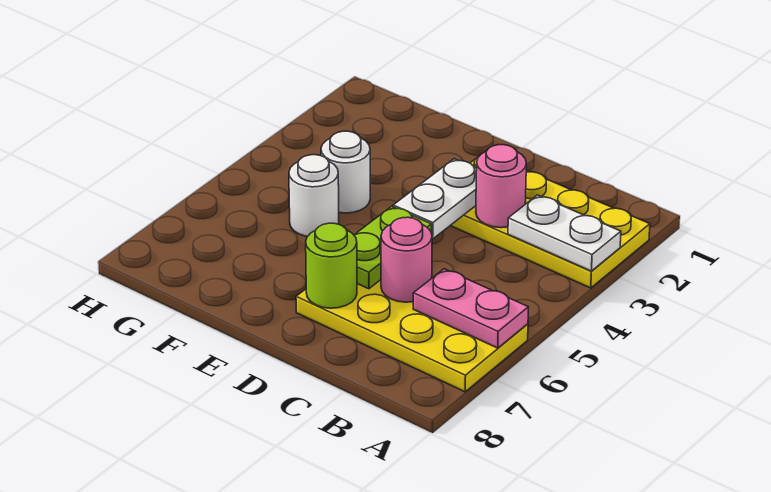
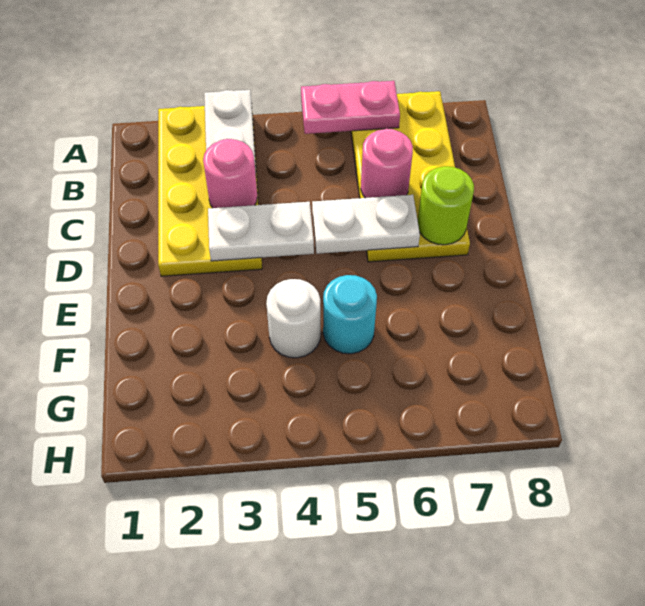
pink plate A6:B6 level 2 -> pink plate A5:A6 level 2
lime plate D5:D6 level 2 -> white plate D5:D6 level 2
white round brick F5 level 1 -> cyan round brick F5 level 1

